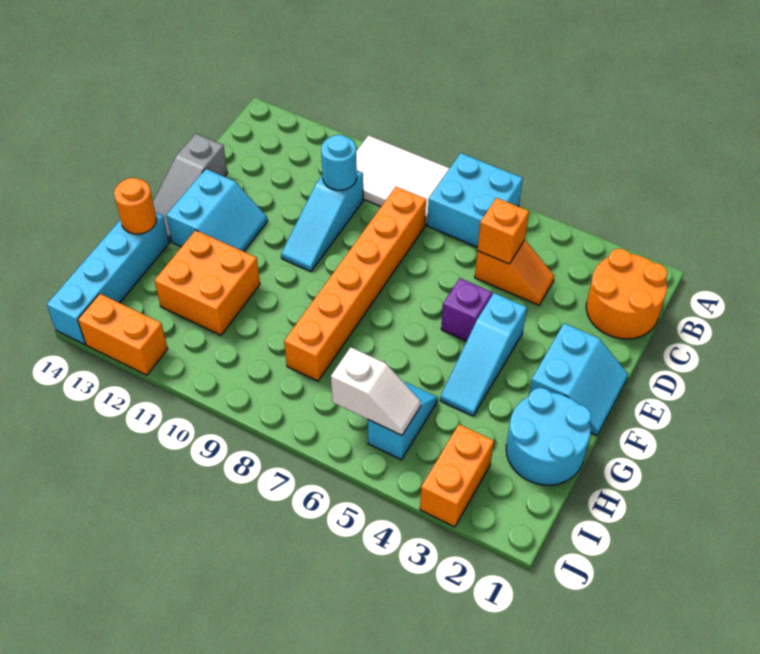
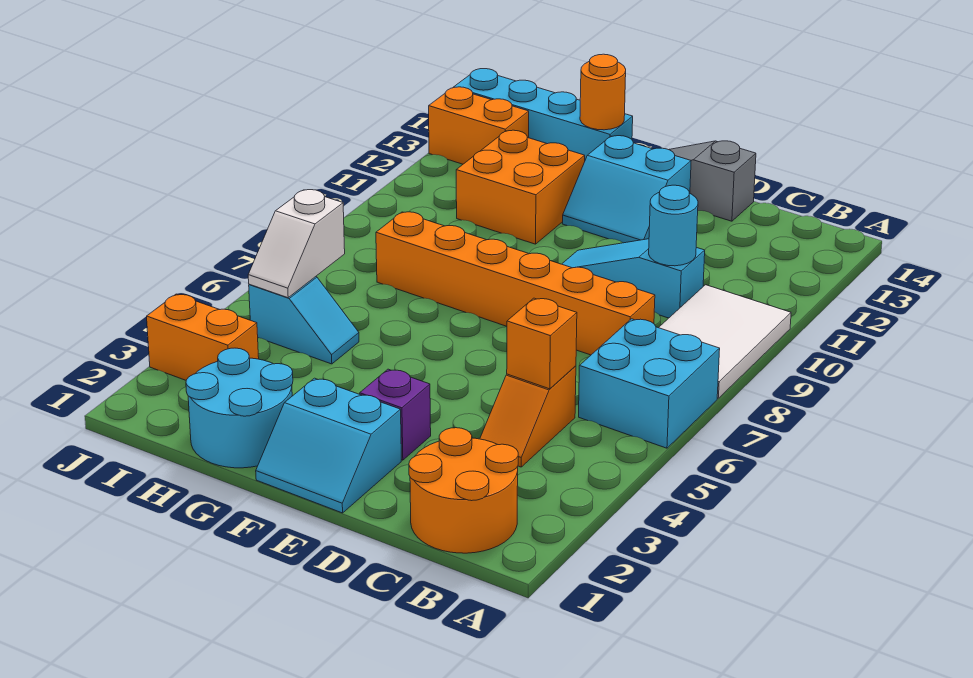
cyan slope E4:G4 level 1 top E -> none
purple brick E5 level 1 -> purple brick E3 level 1
orange brick J12:J13 level 1 -> orange brick I13:J13 level 1

